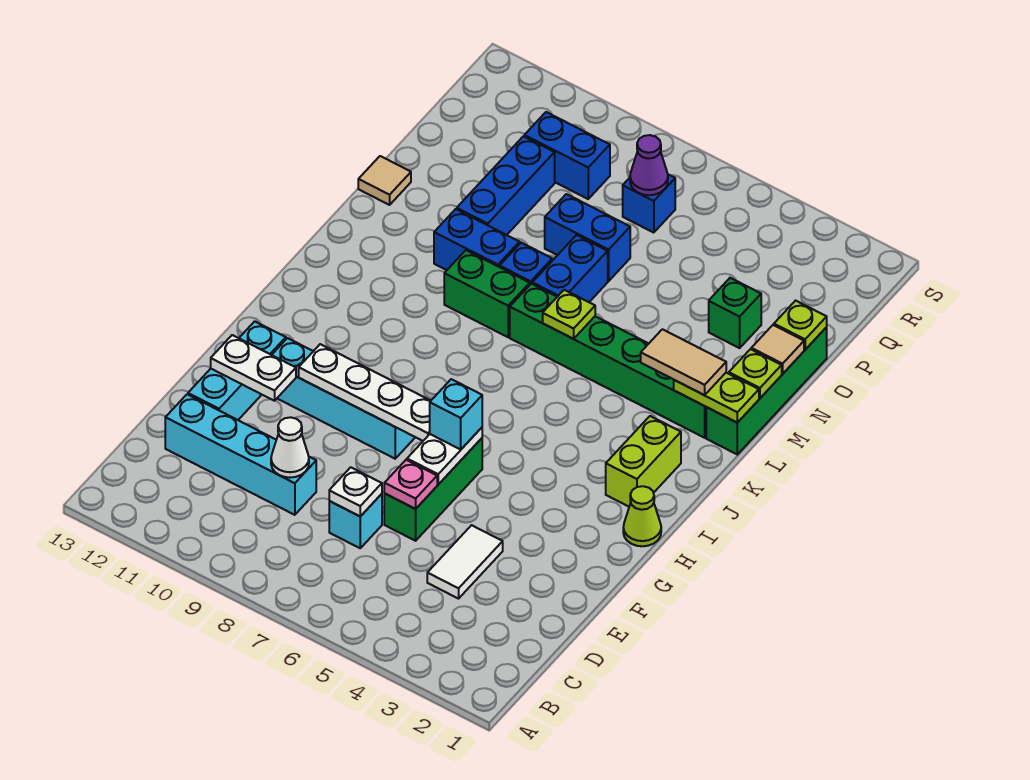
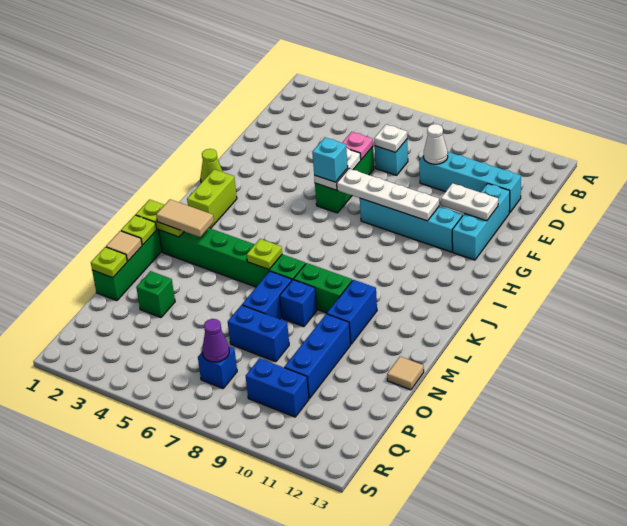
white tile D4:E4 level 1 -> none
blue brick M9:M10 level 1 -> blue brick L10:M10 level 1

